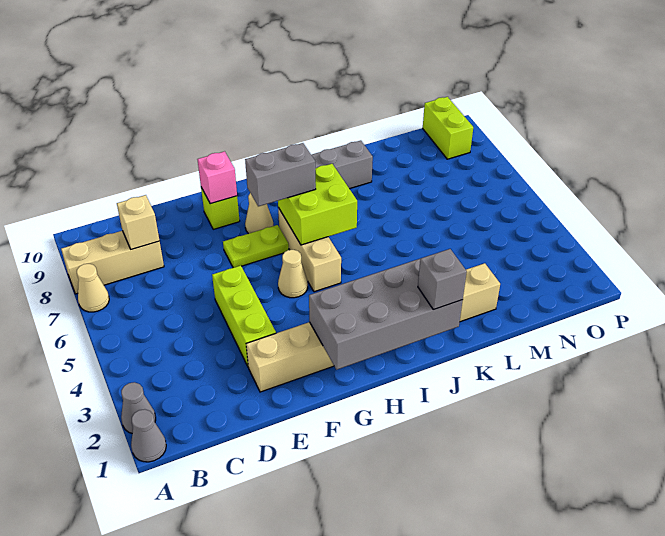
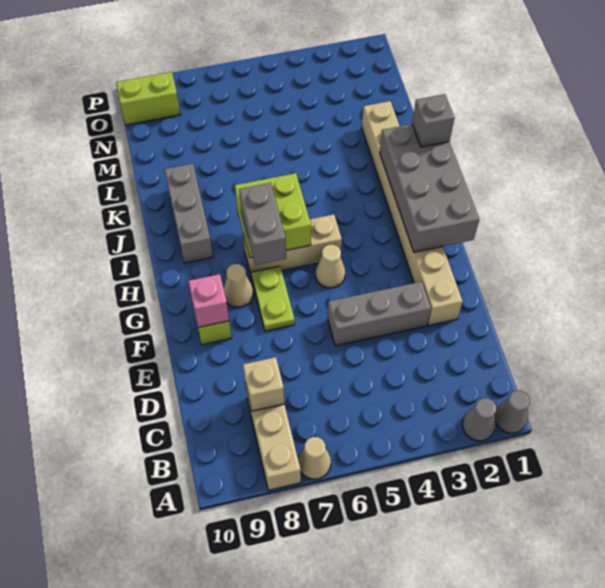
lime brick E3:E5 level 1 -> grey brick E3:E5 level 1

